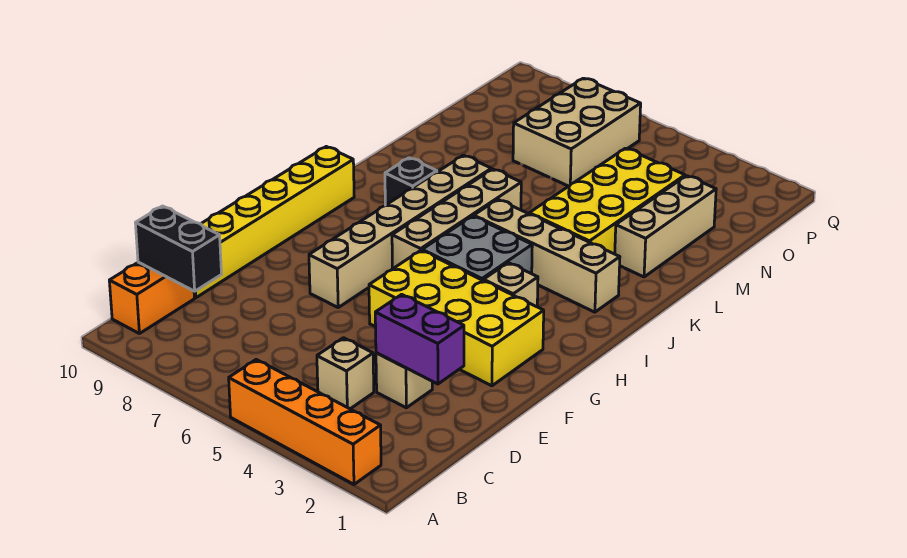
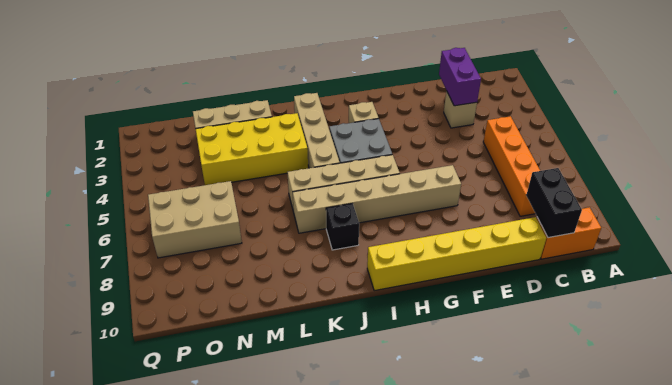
orange brick A2:A5 level 1 -> orange brick C5:C8 level 1
tan brick C4 level 1 -> none
yellow brick F2:G5 level 1 -> none

